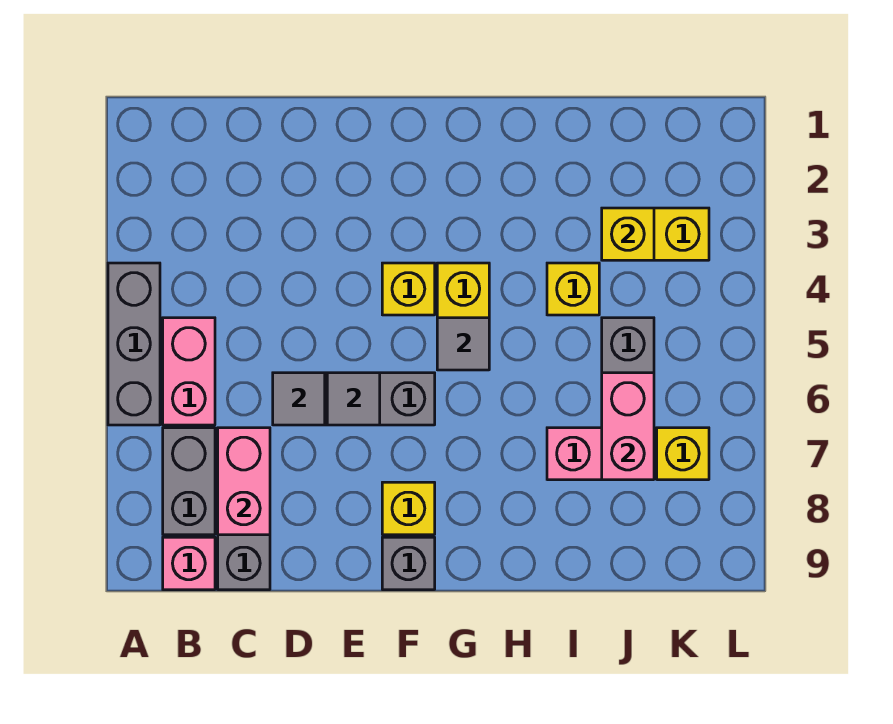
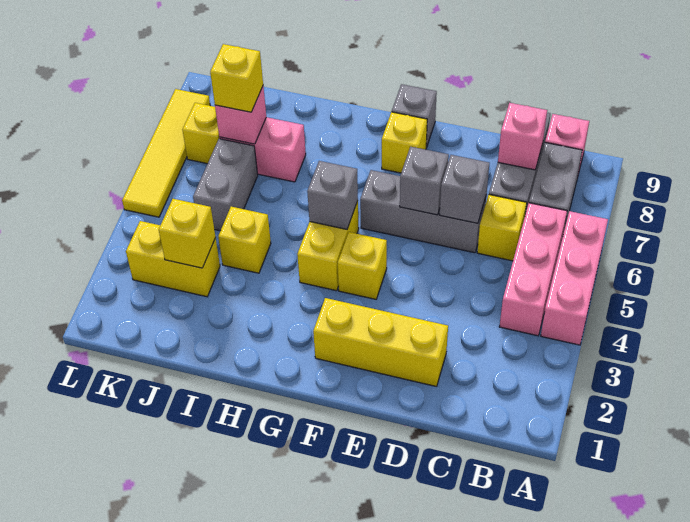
grey brick A4:A6 level 1 -> pink brick A4:A6 level 1
pink brick B5:B6 level 1 -> pink brick B4:B6 level 1
none -> yellow brick C6 level 1
pink brick C7:C8 level 2 -> pink brick C8 level 2
none -> yellow brick D2:F2 level 1
grey tile D6 level 2 -> grey brick D6 level 2
grey tile E6 level 2 -> grey brick E6 level 2
grey tile G5 level 2 -> grey brick G5 level 2
pink brick J6:J7 level 2 -> pink brick J7 level 2
none -> yellow brick J7 level 3
none -> yellow tile L5:L8 level 1

